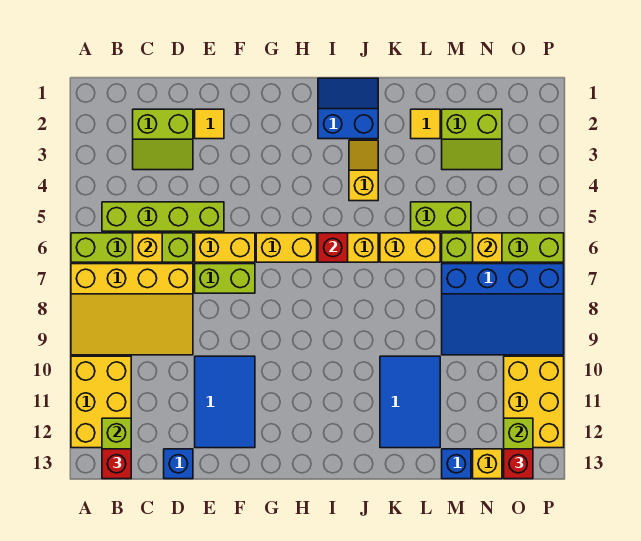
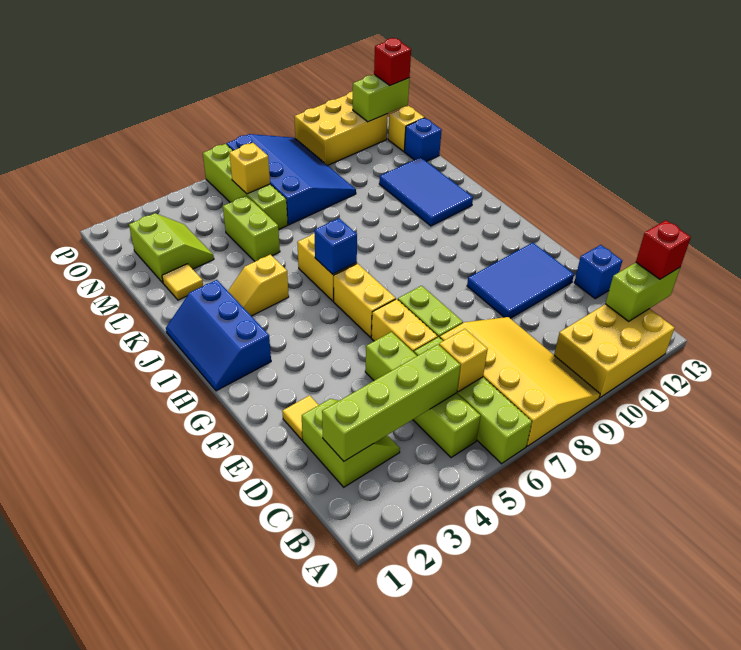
none -> lime brick C2:C5 level 2
blue slope I1:J2 level 1 top 2 -> blue slope H1:J2 level 1 top 2
red brick I6 level 2 -> blue brick I6 level 2
yellow brick K6:L6 level 1 -> none
blue tile K10:L12 level 1 -> blue tile J11:L12 level 1

